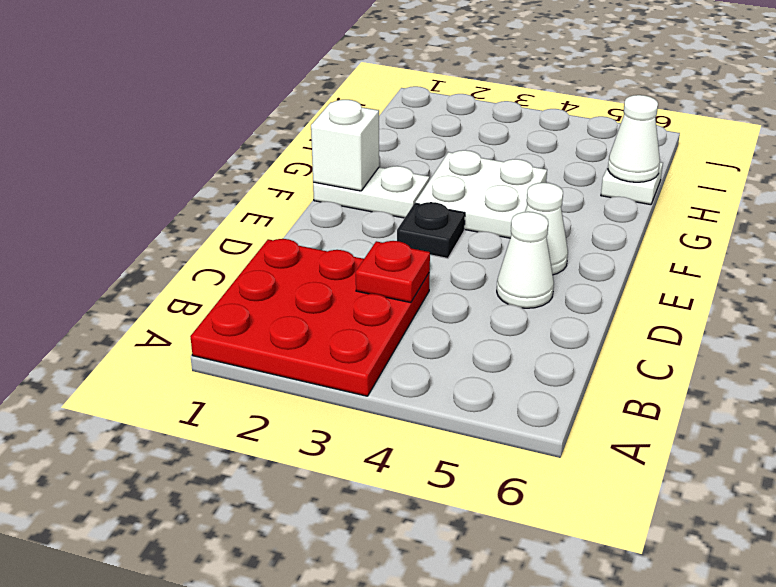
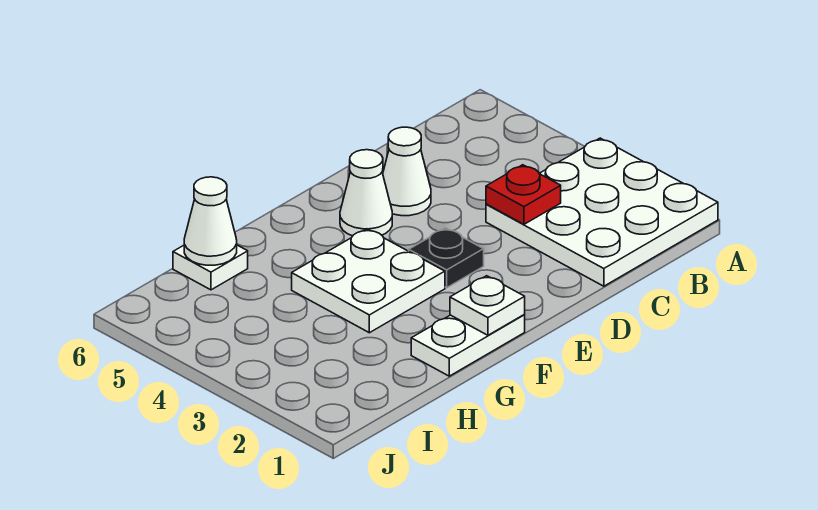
red plate A1:C3 level 1 -> white plate A1:C3 level 1
white plate F1:F2 level 1 -> white plate F1:G1 level 1
white brick F1 level 2 -> white plate F1 level 2

